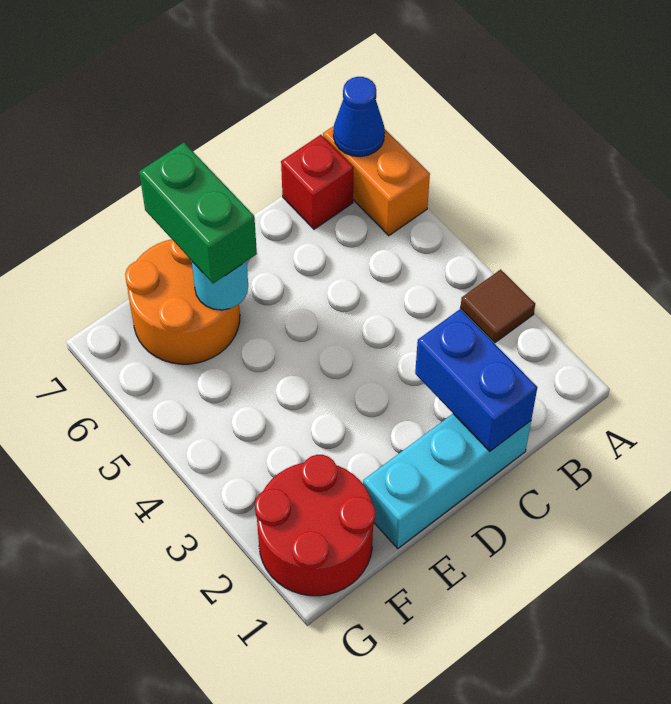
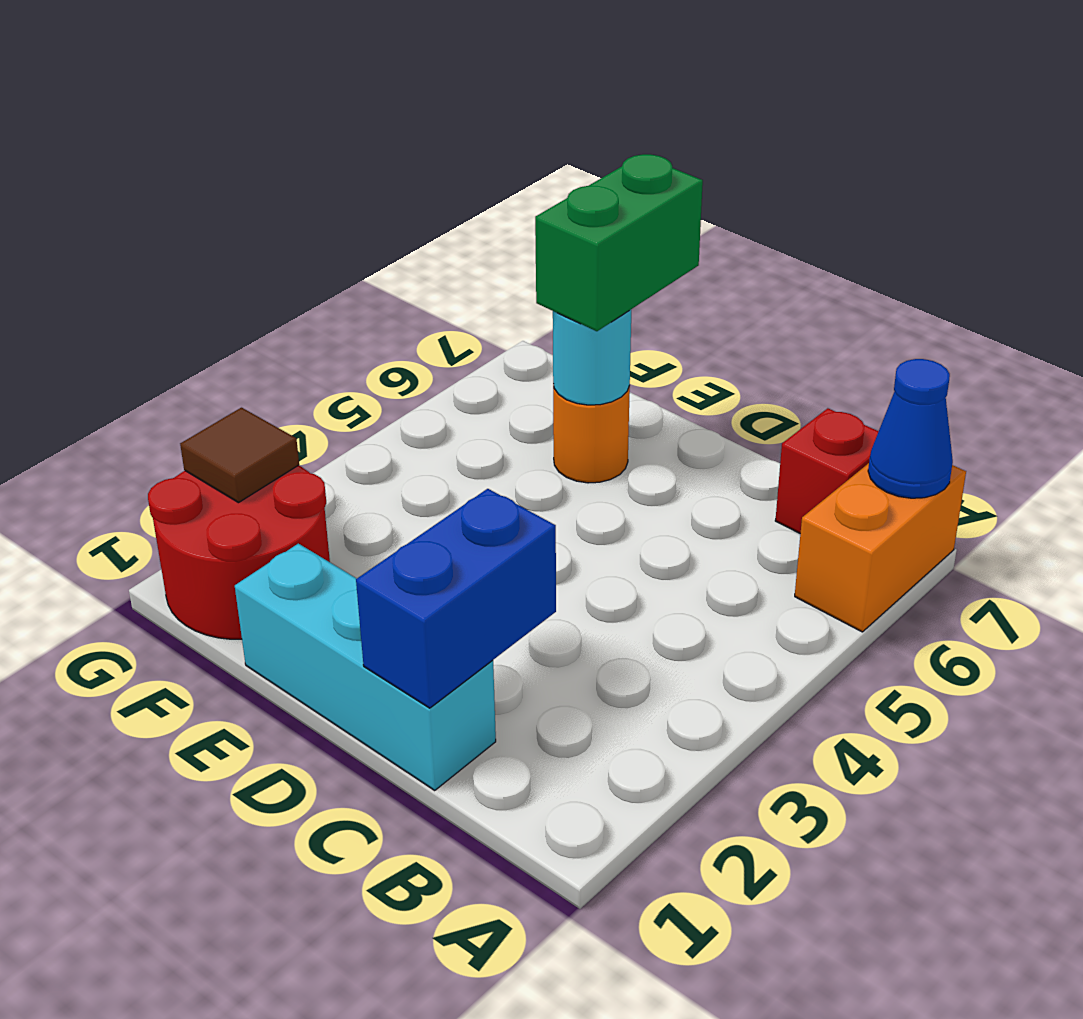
brown tile A3 level 1 -> brown tile G2 level 2
orange round brick E6:F7 level 1 -> orange round brick E6 level 1

